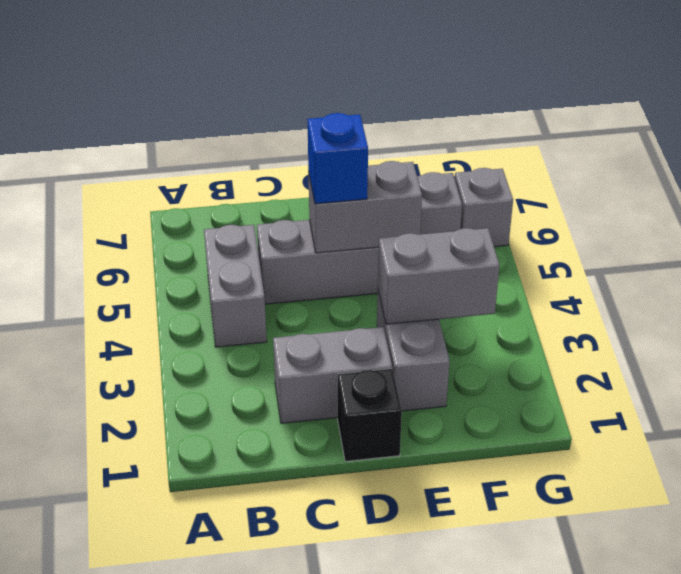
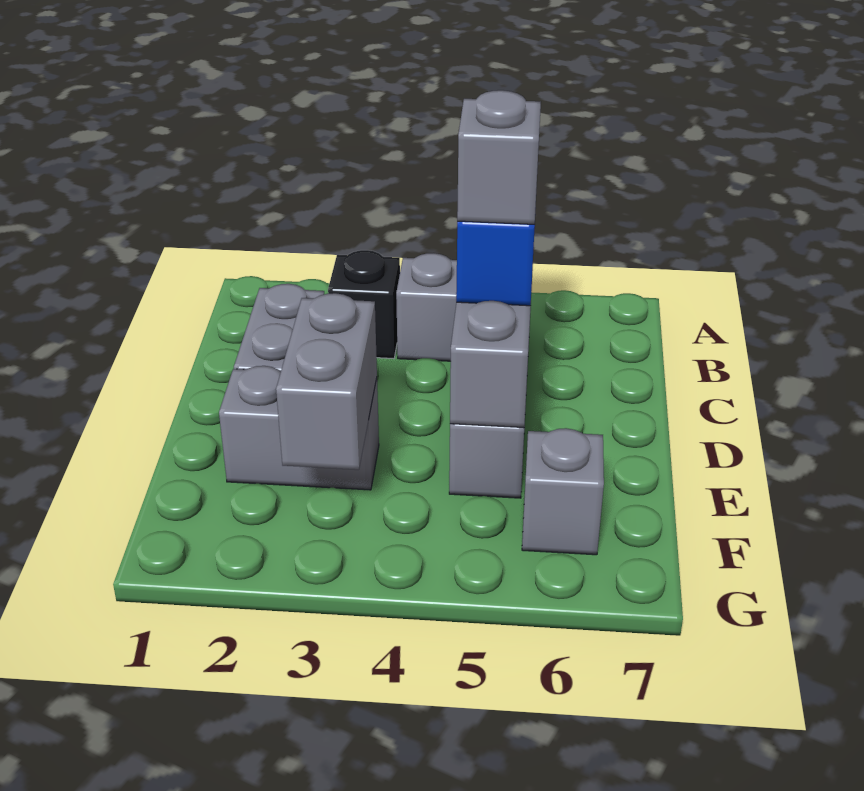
black brick D1 level 1 -> black brick B3 level 1
grey brick G6 level 1 -> grey brick D5 level 4

